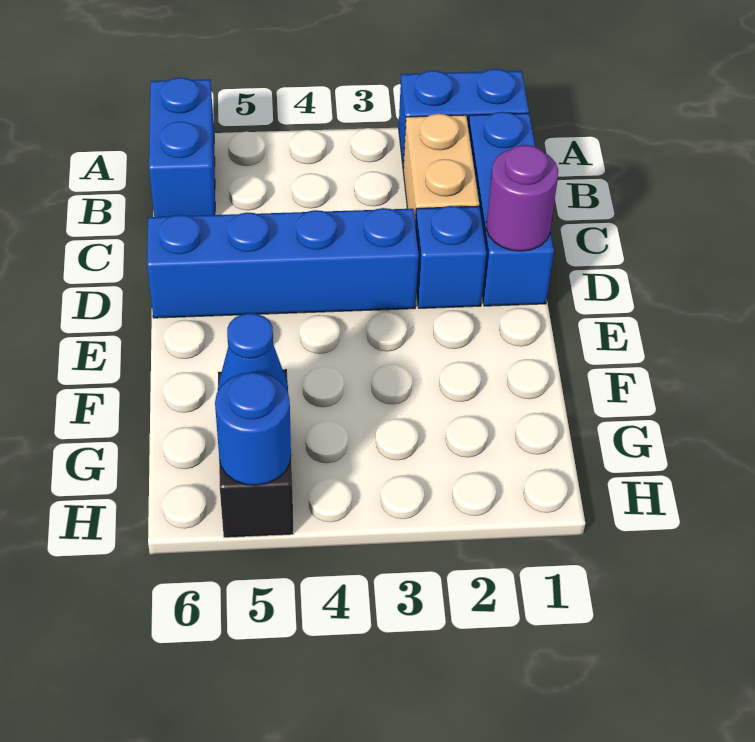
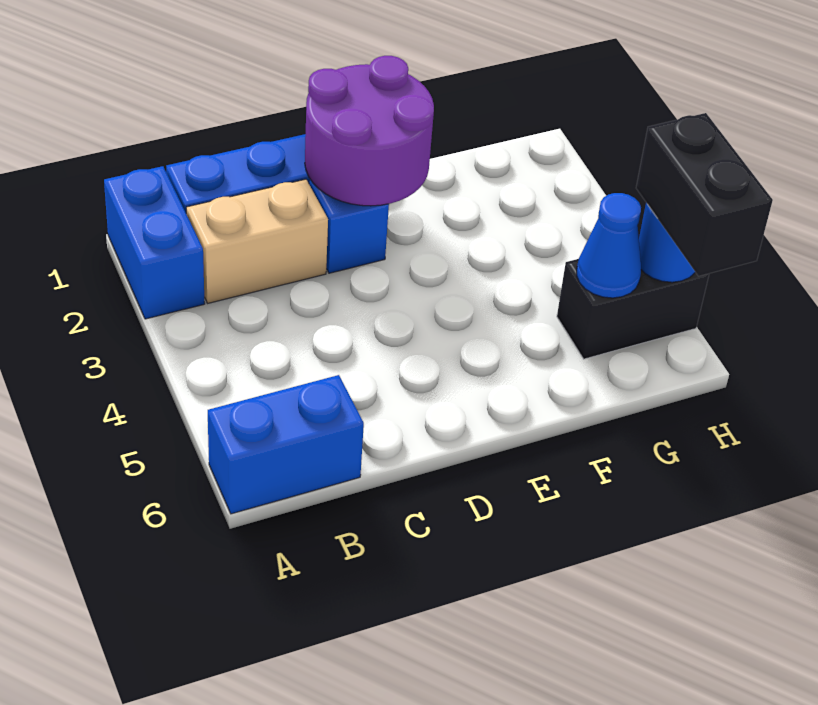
purple round brick D1 level 2 -> purple round brick D1:E2 level 2
blue brick D3:D6 level 1 -> none
none -> black brick H5:H6 level 3

